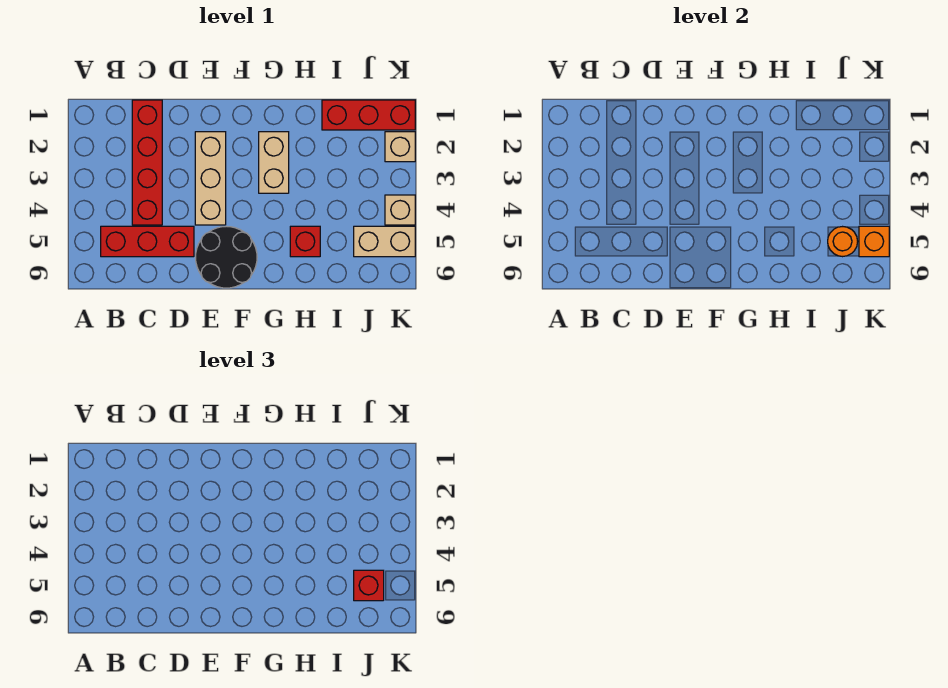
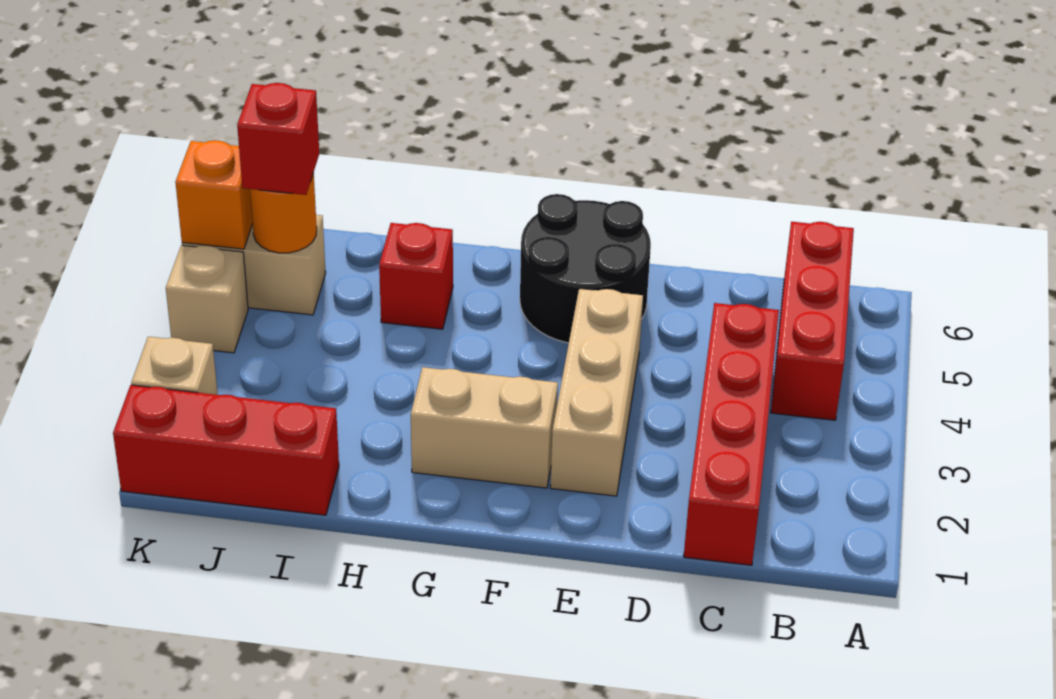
red brick B5:D5 level 1 -> red brick B4:B6 level 1
tan brick G2:G3 level 1 -> tan brick F2:G2 level 1

